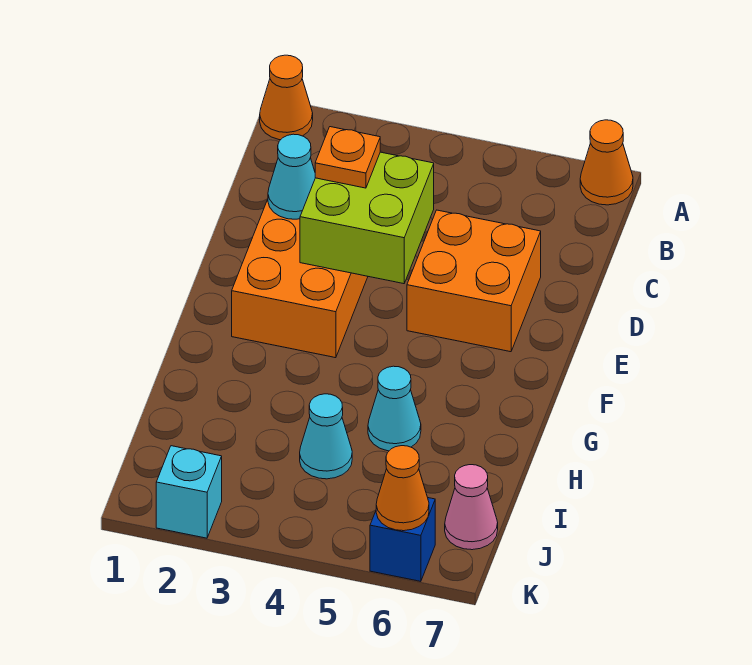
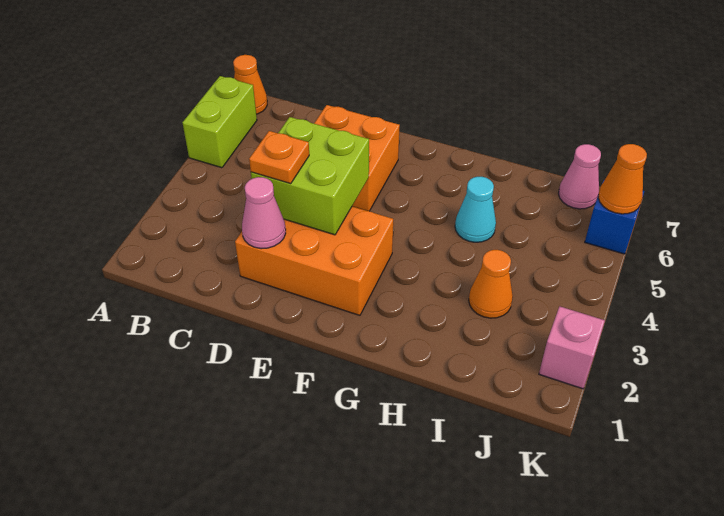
orange cone A1 level 1 -> orange cone I3 level 1
none -> lime brick A5:A6 level 1
cyan cone D2 level 2 -> pink cone D2 level 2
cyan cone I4 level 1 -> none
cyan brick K2 level 1 -> pink brick K2 level 1

